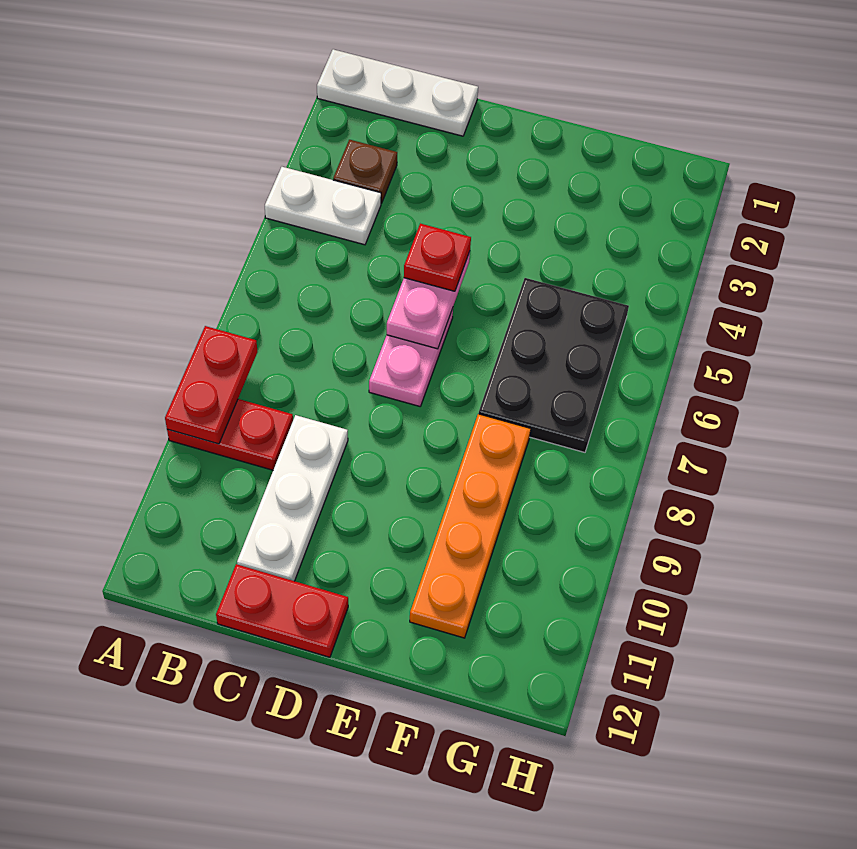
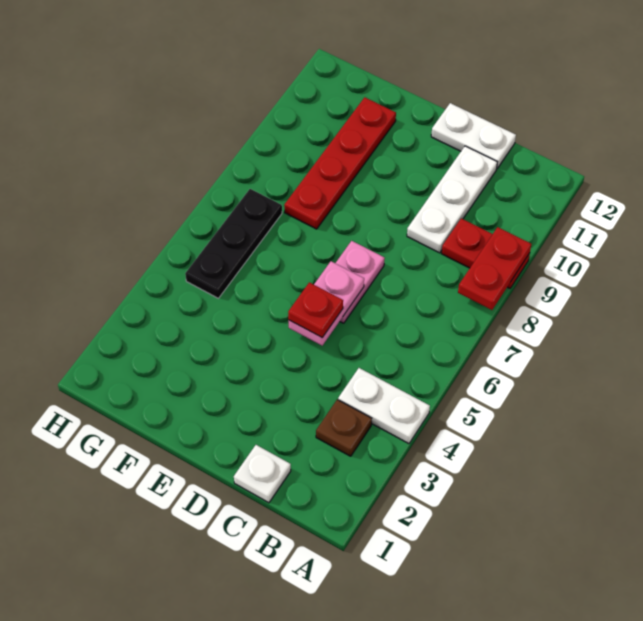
white plate A1:C1 level 1 -> white plate C1 level 1
red plate C12:D12 level 1 -> white plate C12:D12 level 1
black plate F5:G7 level 1 -> black plate G5:G7 level 1
orange plate F8:F11 level 1 -> red plate F8:F11 level 1

